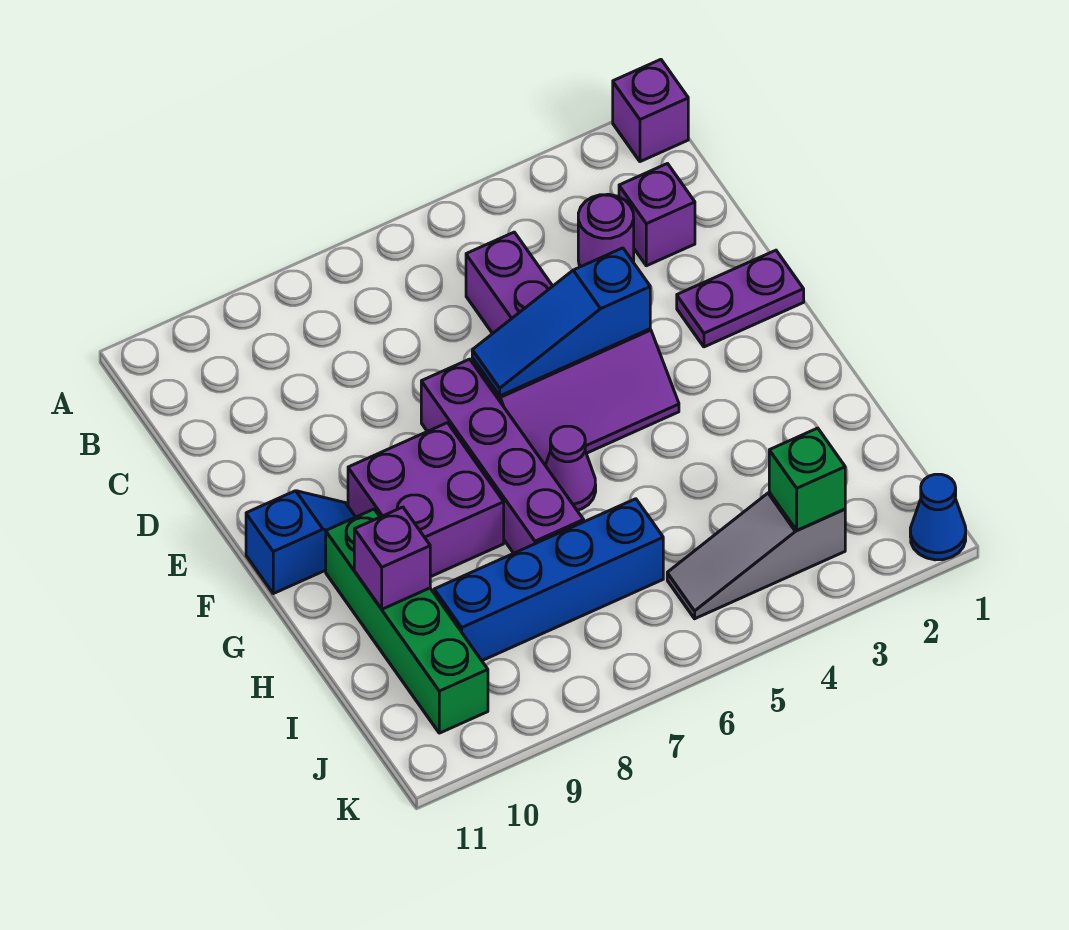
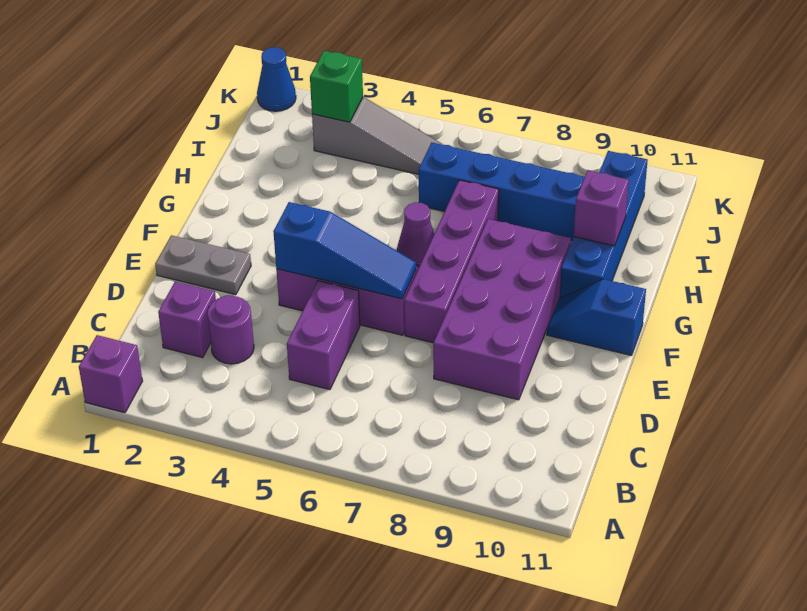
purple plate E1:E2 level 1 -> grey plate E1:E2 level 1
purple brick F8:G9 level 1 -> purple brick D8:G9 level 1
green brick G10:J10 level 1 -> blue brick G10:J10 level 1

